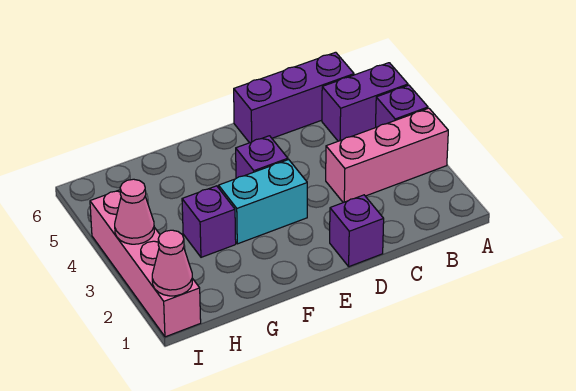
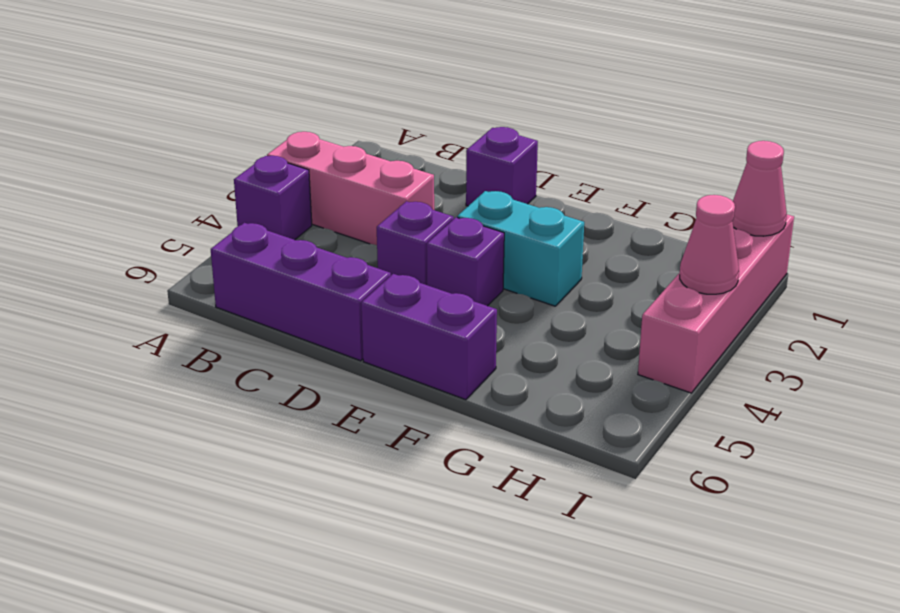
purple brick A5:B5 level 1 -> purple brick E6:F6 level 1
purple brick G3 level 1 -> purple brick D4 level 1

